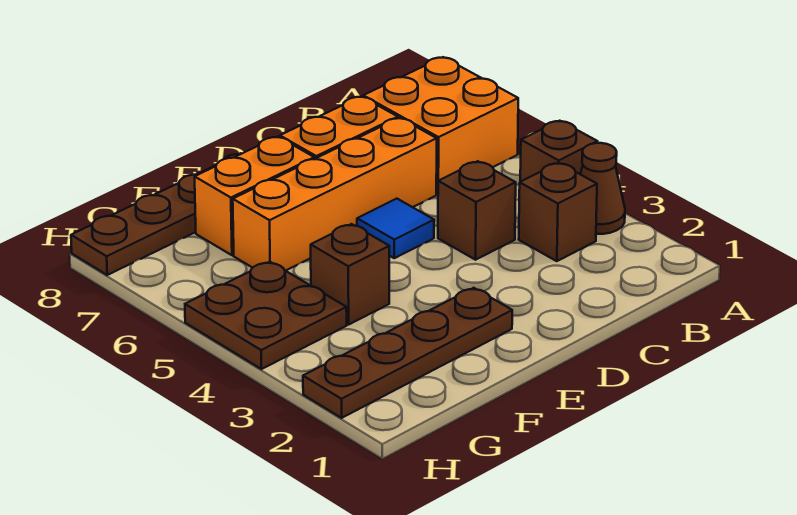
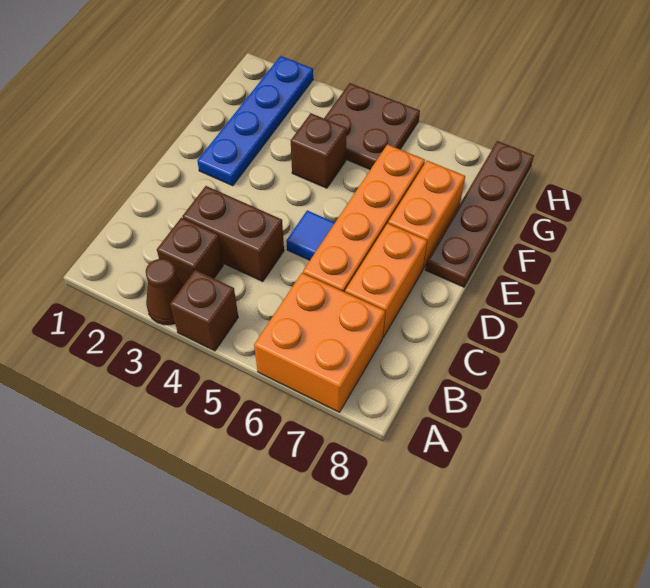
brown brick C4 level 1 -> brown brick C3:C4 level 1
brown plate E2:H2 level 1 -> blue plate E2:H2 level 1

